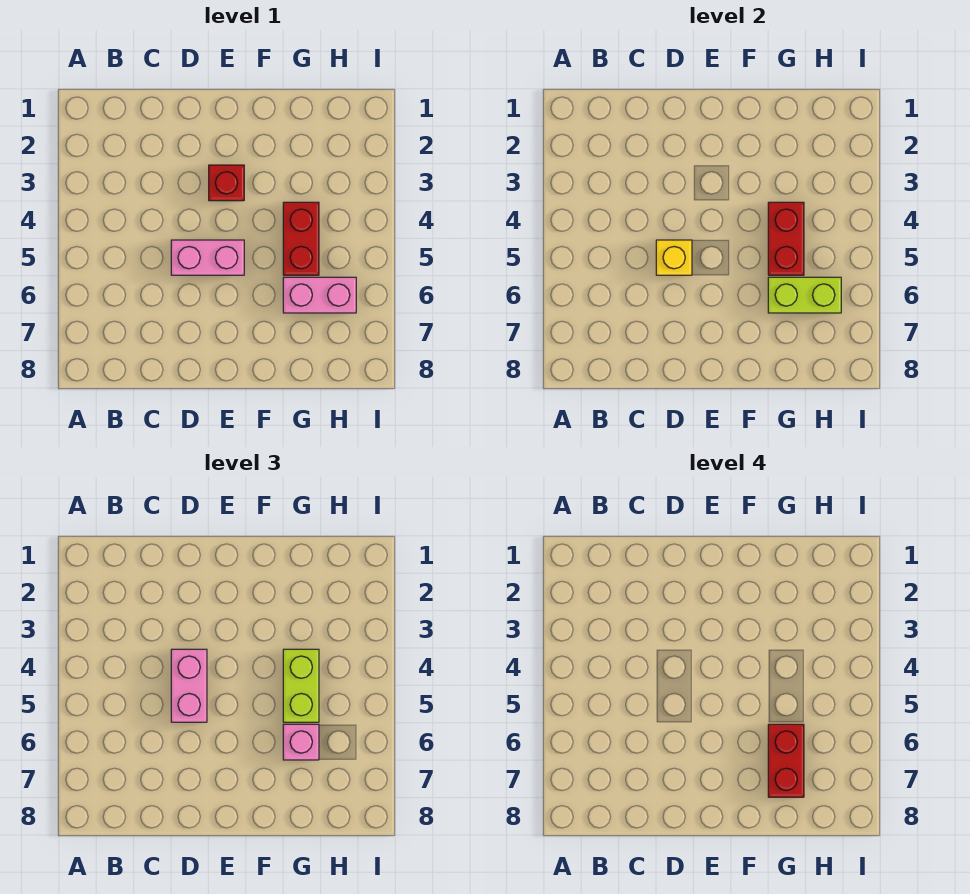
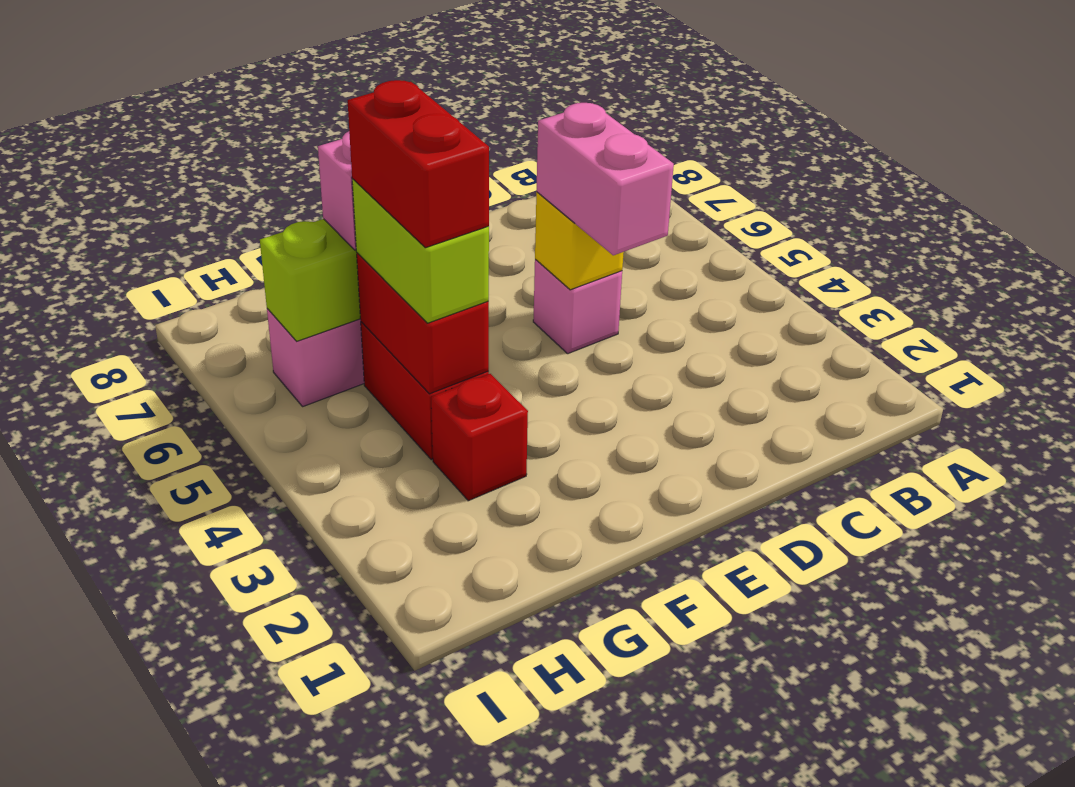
pink brick D5:E5 level 1 -> pink brick D5 level 1
red brick E3 level 1 -> red brick G3 level 1
red brick G6:G7 level 4 -> red brick G4:G5 level 4

